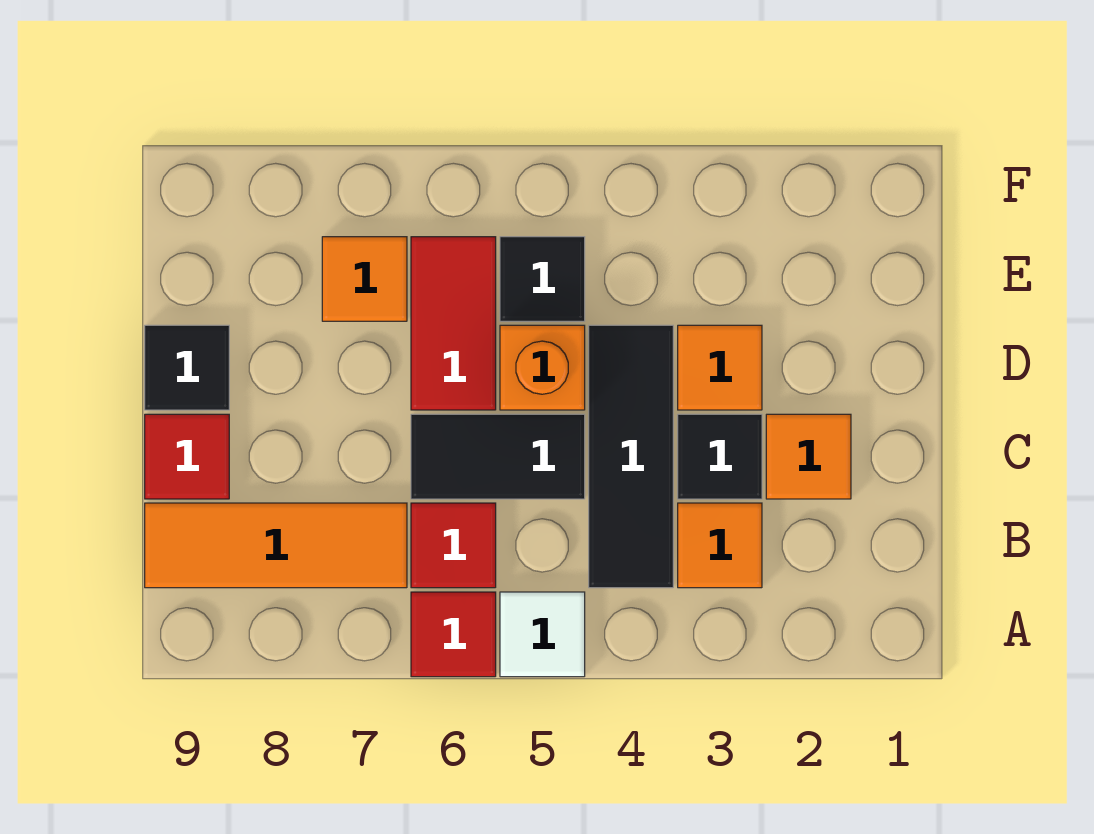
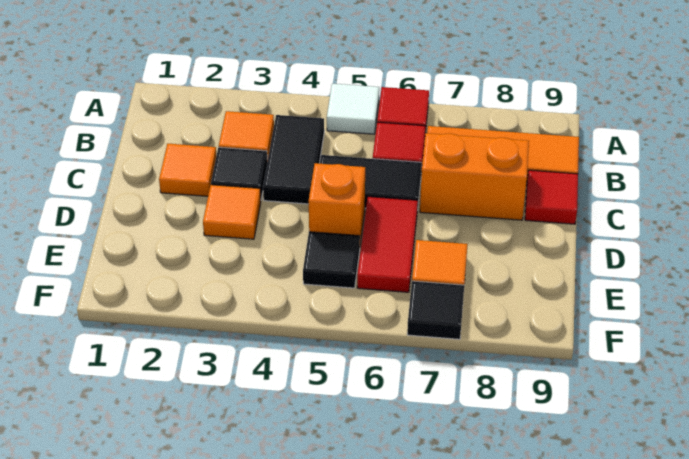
black tile B4:D4 level 1 -> black tile B4:C4 level 1
none -> orange brick C7:C8 level 1
black tile D9 level 1 -> black tile F7 level 1

